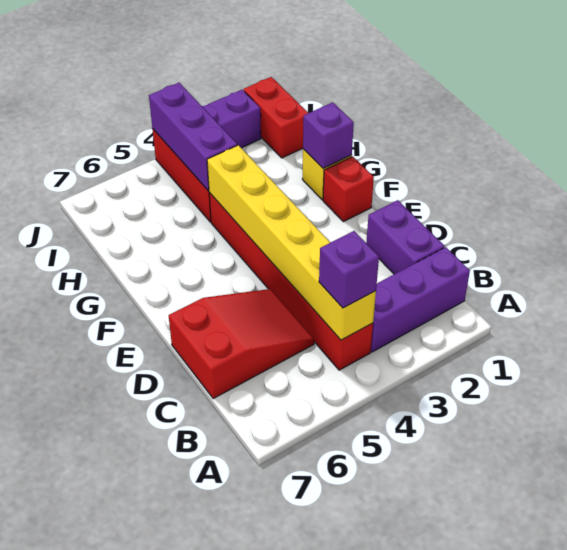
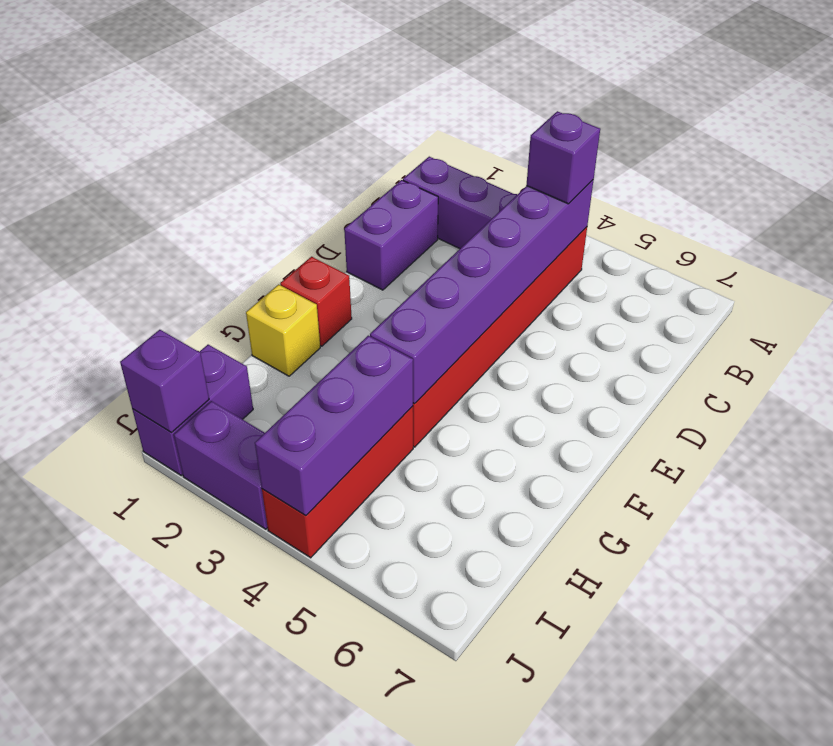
yellow brick B4:G4 level 2 -> purple brick B4:G4 level 2
red slope C5:D7 level 1 top 7 -> none
purple brick G1 level 2 -> purple brick J1 level 2
red brick I1:J1 level 1 -> purple brick I1:J1 level 1

